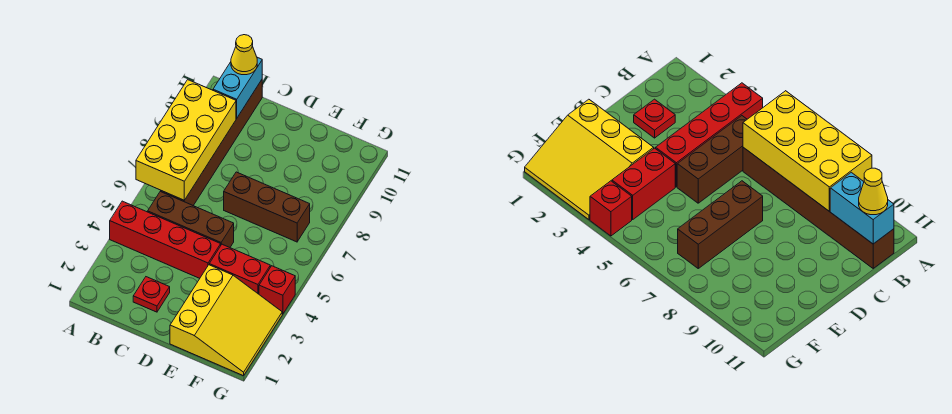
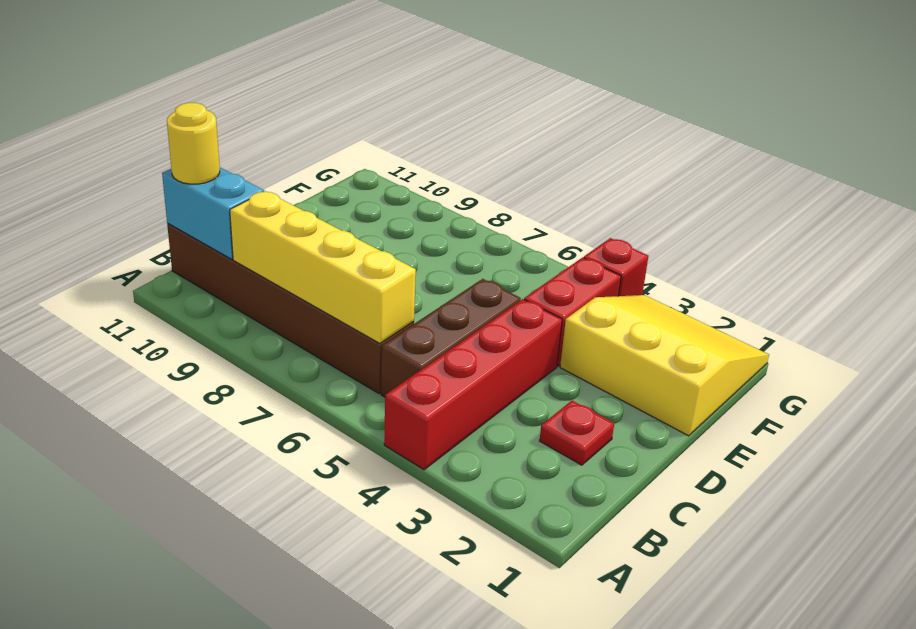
yellow brick A6:B9 level 2 -> yellow brick B6:B9 level 2
yellow cone B11 level 3 -> yellow round brick B11 level 3
brown brick D7:F7 level 1 -> none

